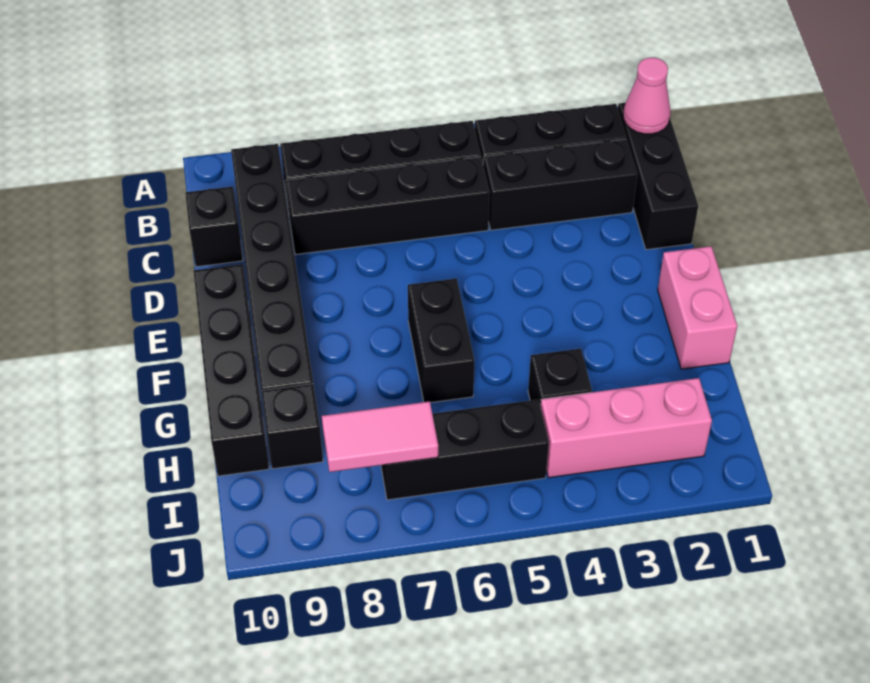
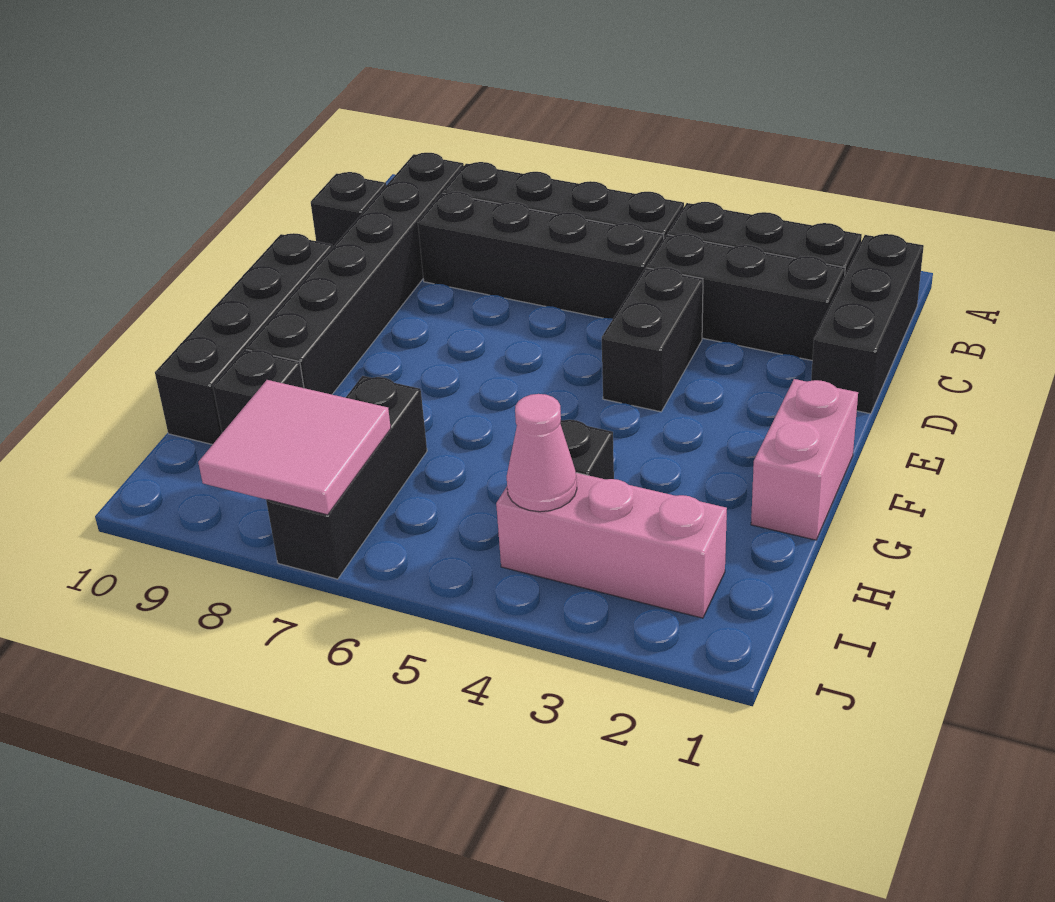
pink cone B1 level 2 -> pink cone I4 level 2
black brick F6:G6 level 1 -> black brick D4:E4 level 1
black brick I5:I7 level 1 -> black brick H7:J7 level 1
pink tile I7:I8 level 2 -> pink tile I7:J8 level 2

